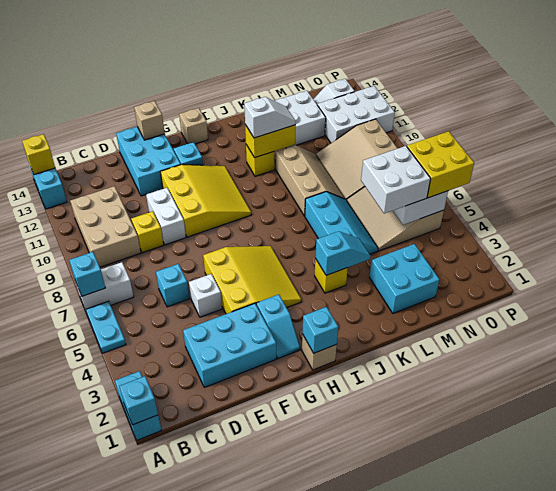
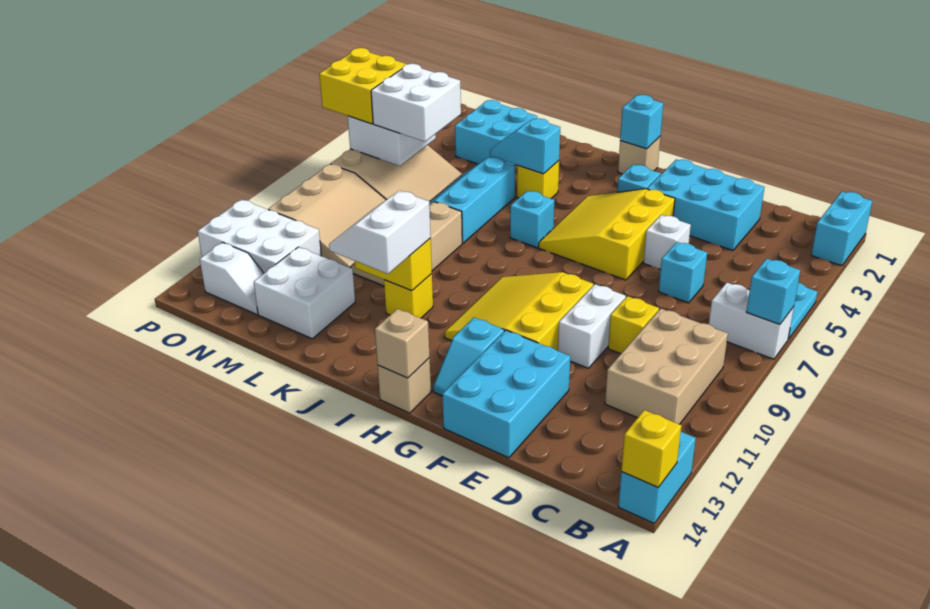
cyan brick A1 level 2 -> cyan brick I6 level 1
tan brick F14 level 2 -> tan brick H14 level 2
white slope J11:K11 level 3 top J -> white slope J11:K12 level 3 top J

